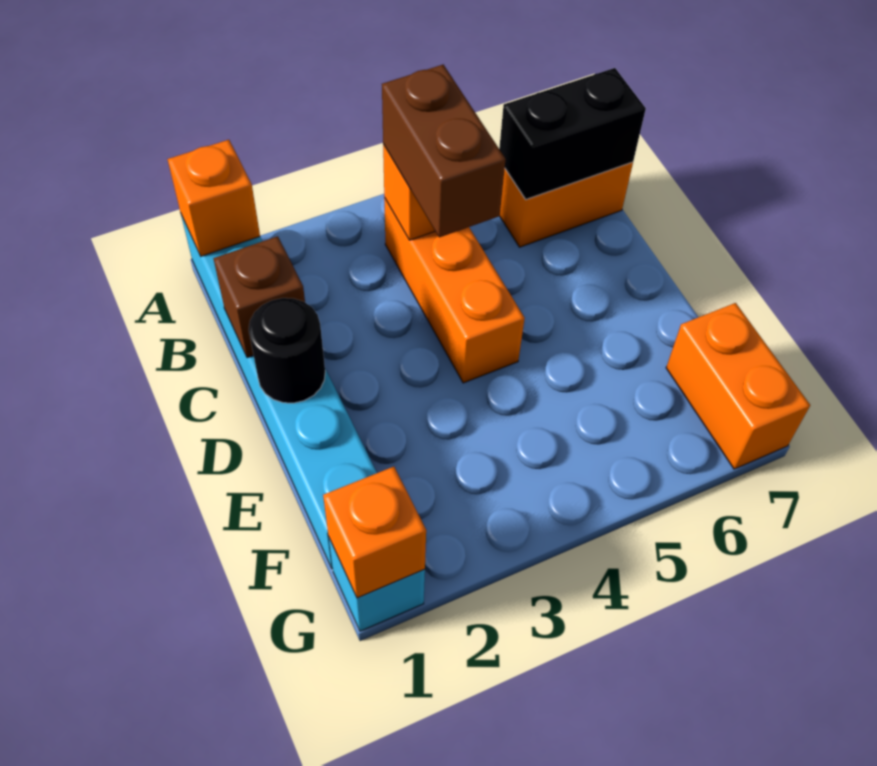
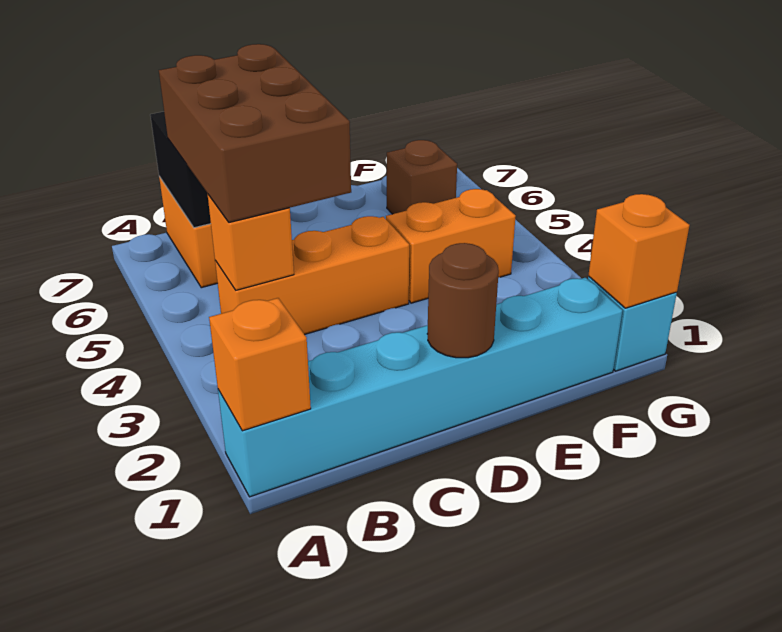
brown brick B4:C4 level 3 -> brown brick B4:C6 level 3
brown brick C1 level 2 -> brown brick F6 level 1
black round brick D1 level 2 -> brown round brick D1 level 2
orange brick F7:G7 level 1 -> orange brick E4:F4 level 1

